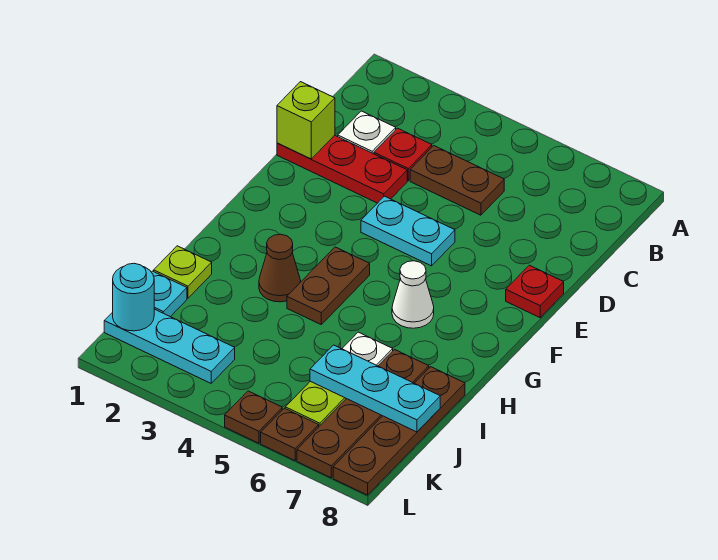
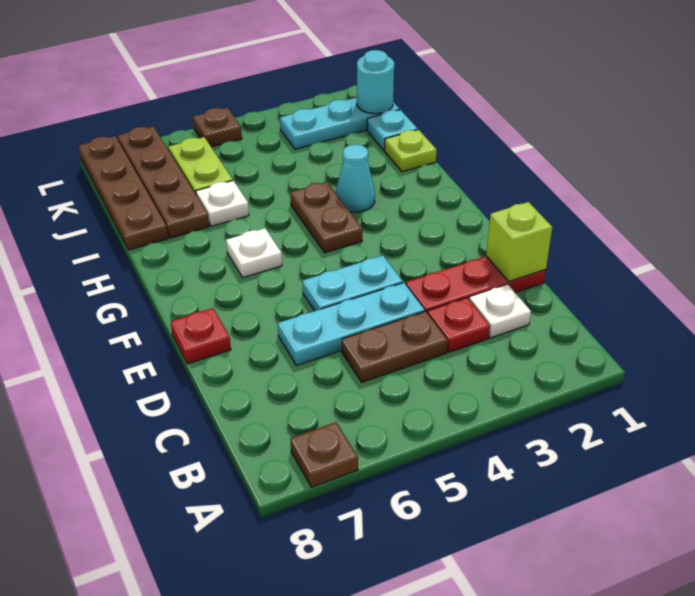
white cone G6 level 1 -> white plate G6 level 1
brown cone H3 level 1 -> cyan cone H3 level 1
cyan plate J6:J8 level 2 -> cyan plate D4:D6 level 1
brown plate L6 level 1 -> brown plate A7 level 1

